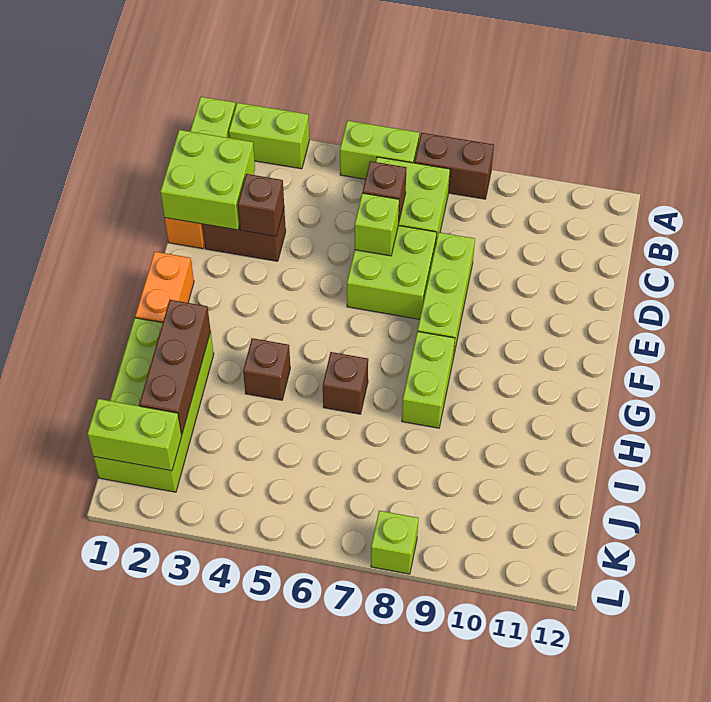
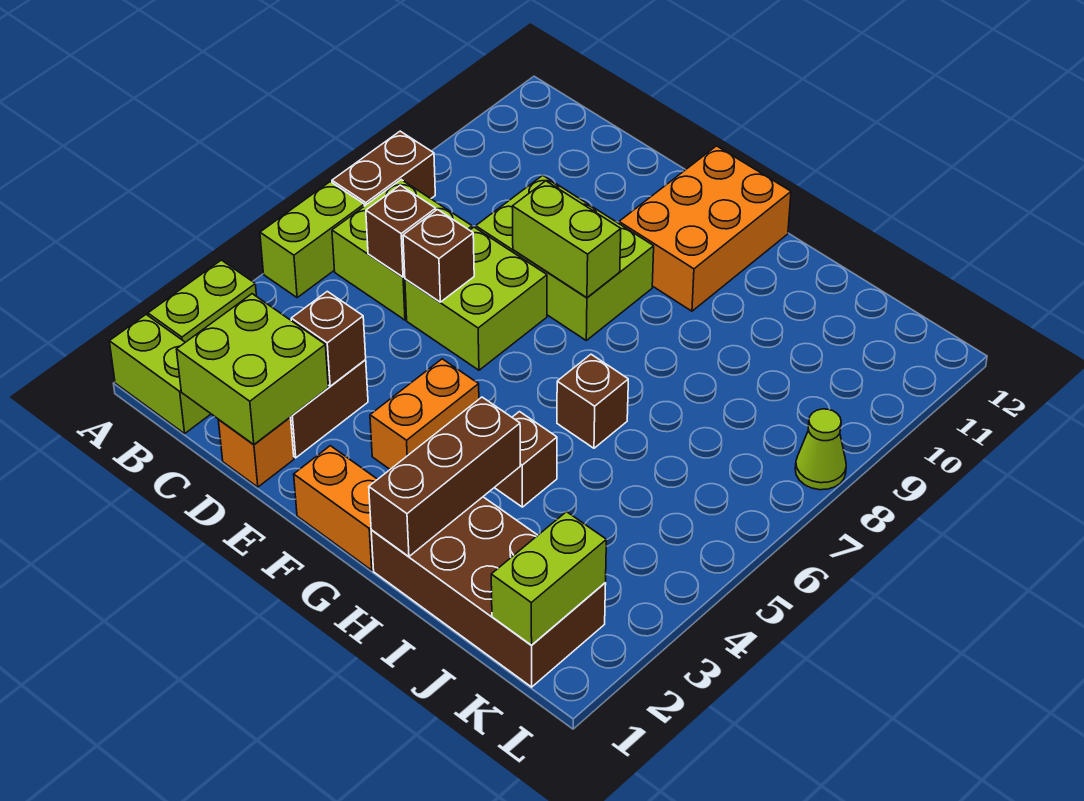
lime brick D6 level 2 -> brown brick D6 level 2
lime brick D8:F8 level 1 -> lime brick D8:F9 level 1
none -> orange brick F3:F4 level 1
none -> orange brick F10:G12 level 1
lime brick G8:H8 level 1 -> lime brick E8:F8 level 2
lime brick H1:K2 level 1 -> brown brick H1:K2 level 1
brown brick H2:J2 level 2 -> brown brick H1:H3 level 2
lime brick L8 level 1 -> lime cone L8 level 1

